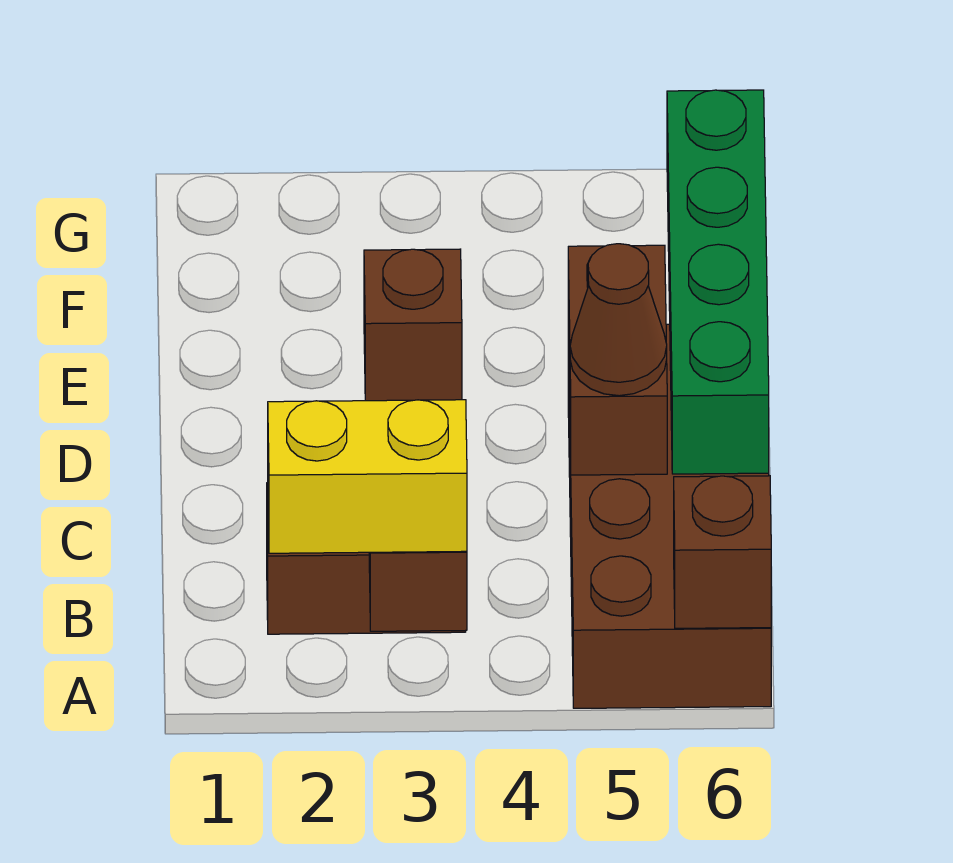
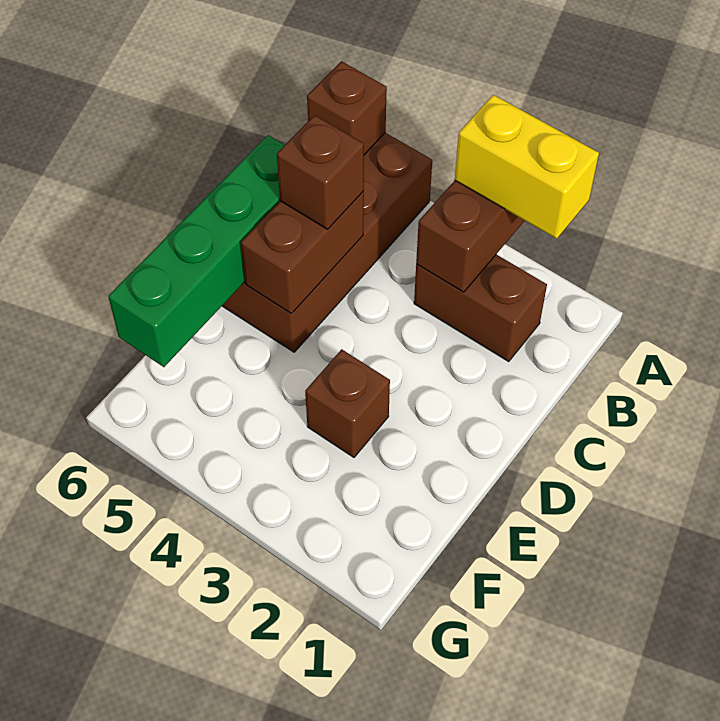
brown cone C5 level 3 -> brown brick C5 level 3

